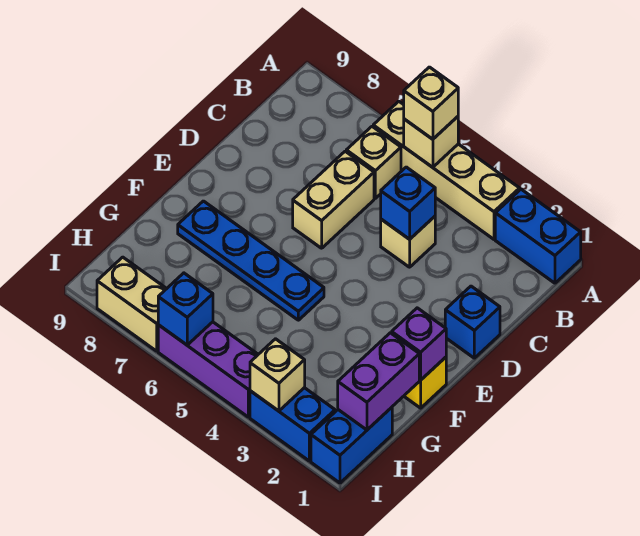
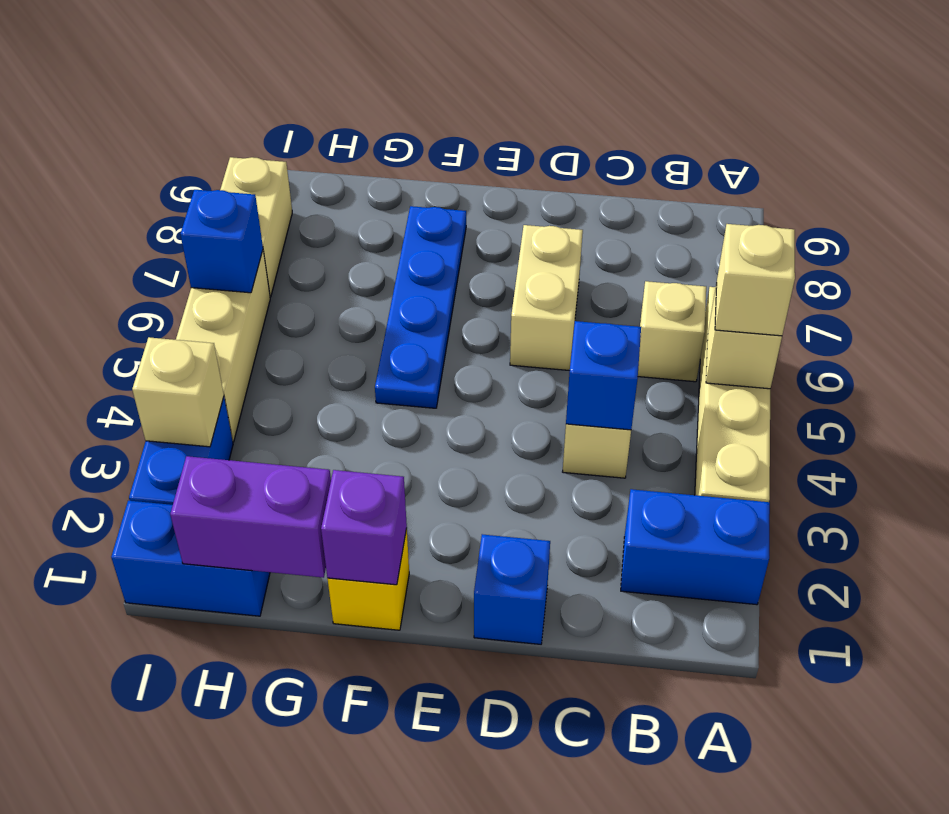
blue brick A1:A2 level 1 -> blue brick A2:B2 level 1
tan brick C6:D6 level 1 -> tan brick D6:D7 level 1
purple brick I4:I6 level 1 -> tan brick I4:I6 level 1

